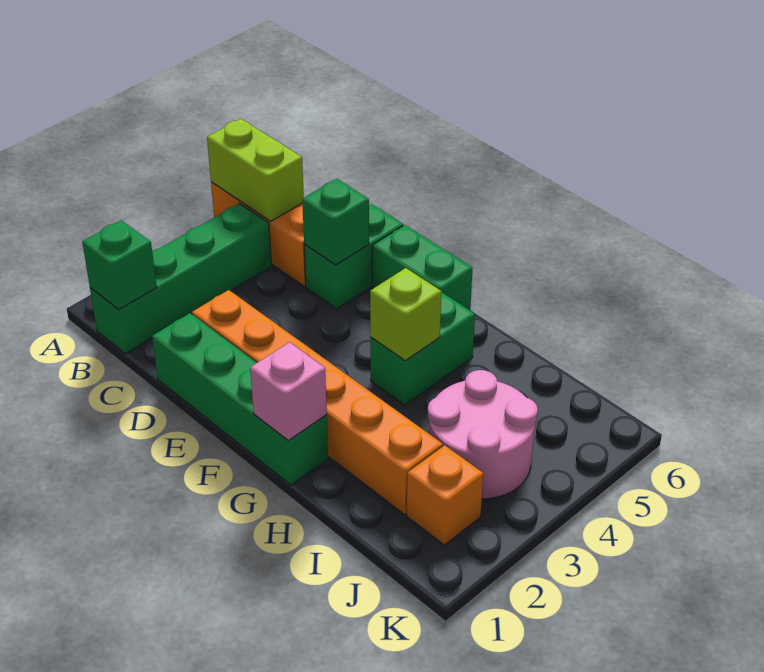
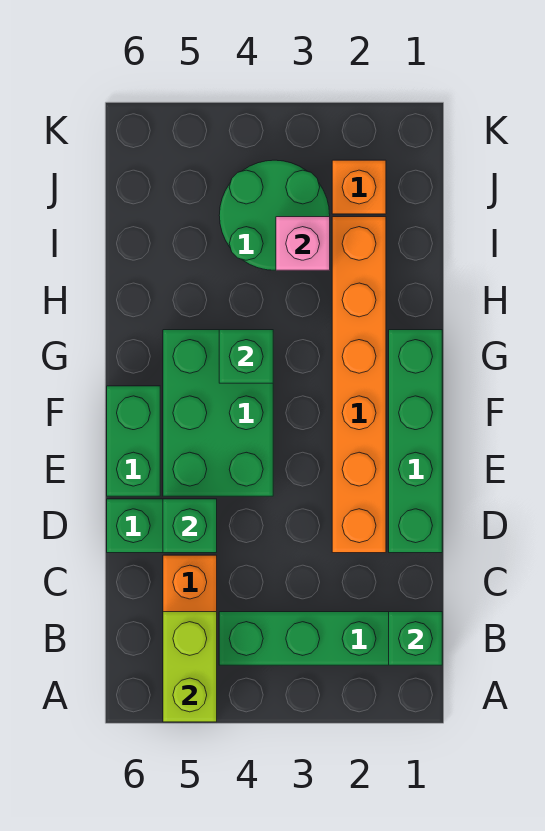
pink brick G1 level 2 -> pink brick I3 level 2
green brick G4:G5 level 1 -> green brick E4:G5 level 1
lime brick G4 level 2 -> green brick G4 level 2
pink round brick I3:J4 level 1 -> green round brick I3:J4 level 1

